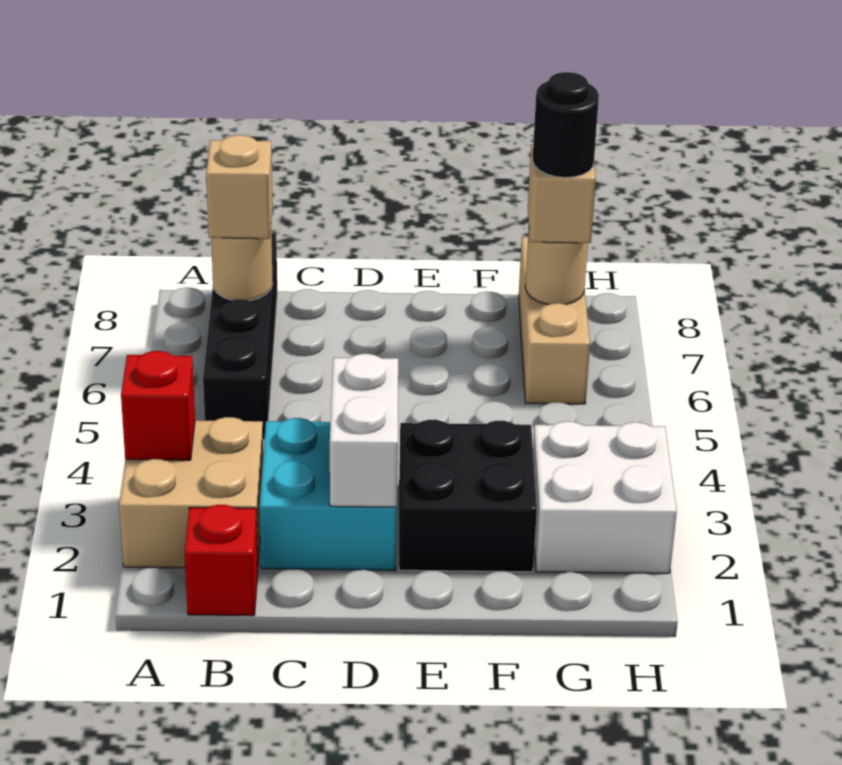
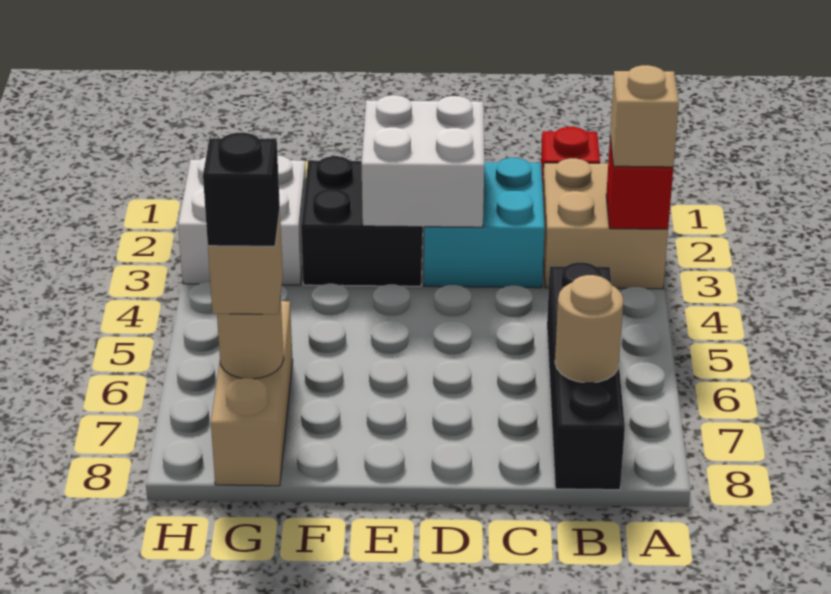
tan brick B7 level 3 -> tan brick A3 level 3
white brick D2:D3 level 2 -> white brick D2:E3 level 2
black round brick G7 level 4 -> black brick G7 level 4

